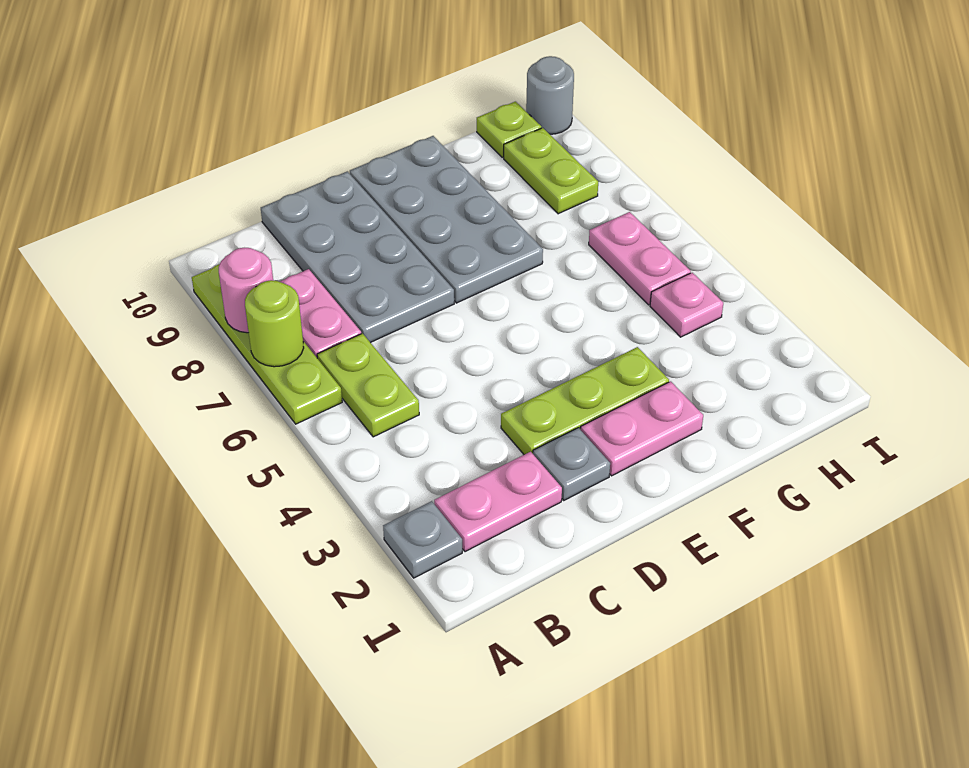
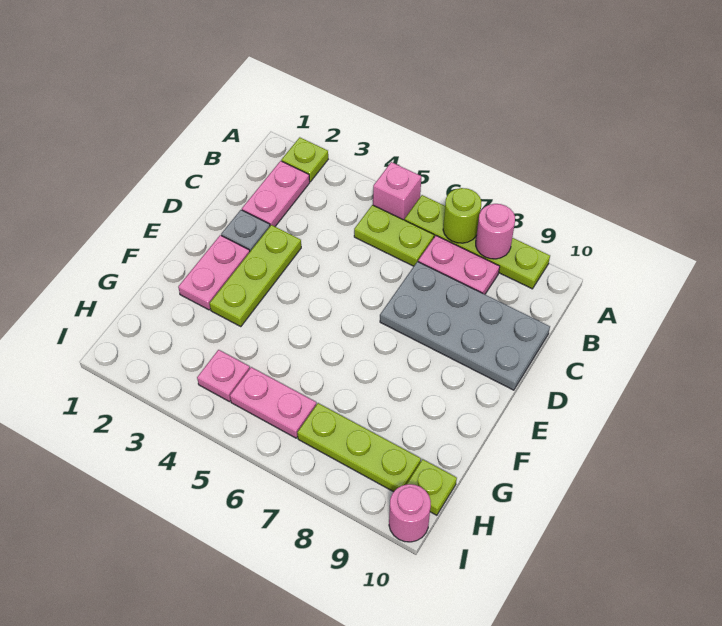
grey plate A2 level 1 -> lime plate A2 level 1
none -> pink brick A5 level 1
grey plate E7:F10 level 1 -> none
lime plate H8:H9 level 1 -> lime plate H7:H9 level 1
grey round brick I10 level 1 -> pink round brick I10 level 1

